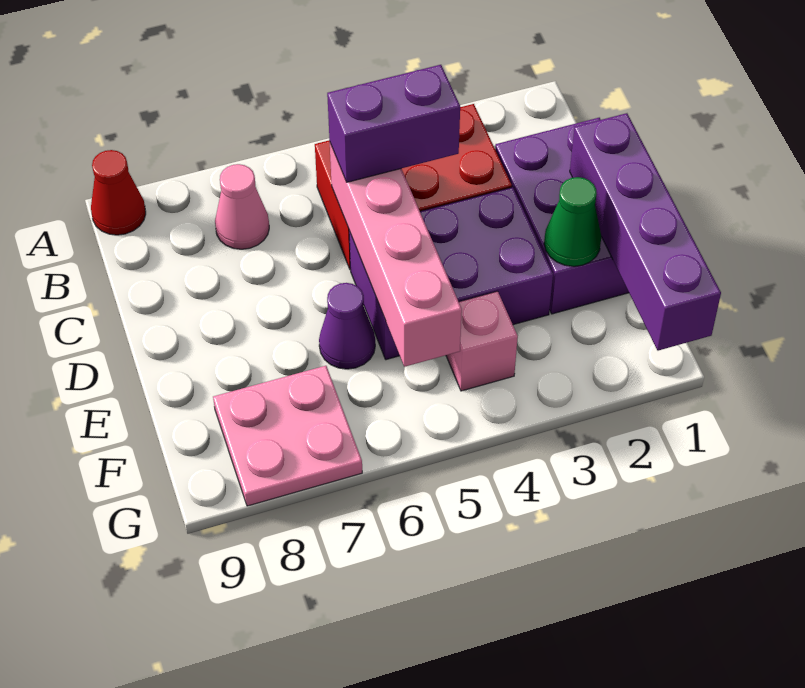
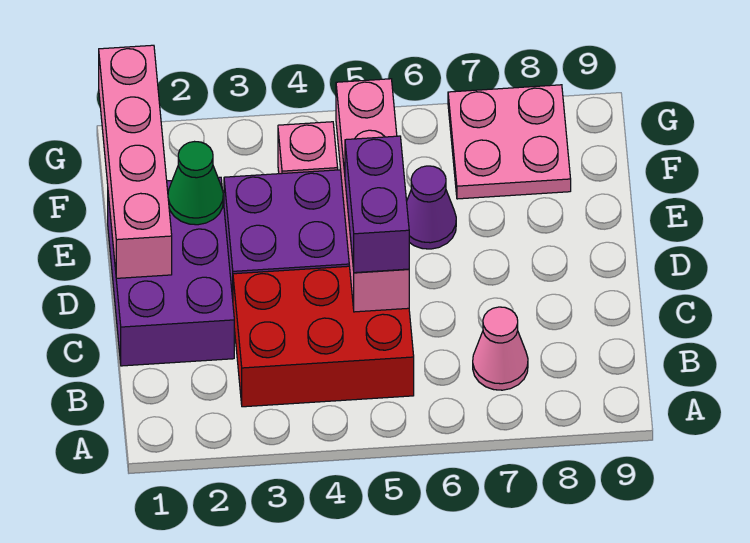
red cone A9 level 1 -> none
purple brick C4:C5 level 3 -> purple brick C5:D5 level 3
purple brick D1:G1 level 2 -> pink brick D1:G1 level 2

